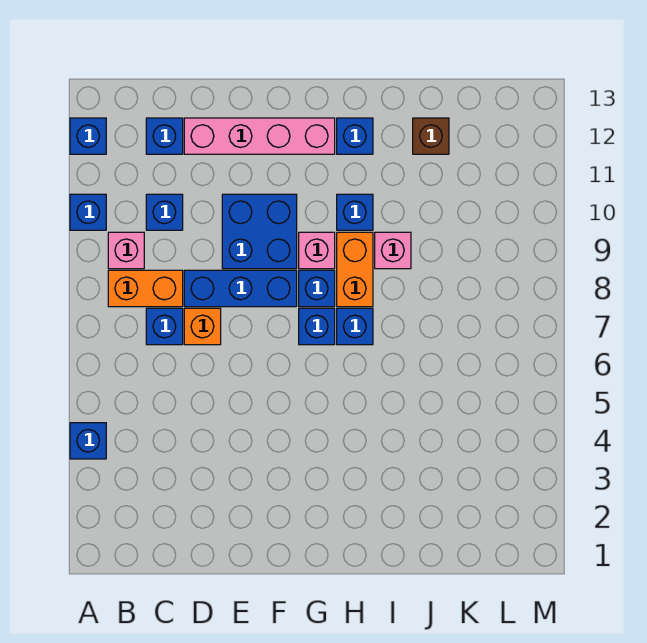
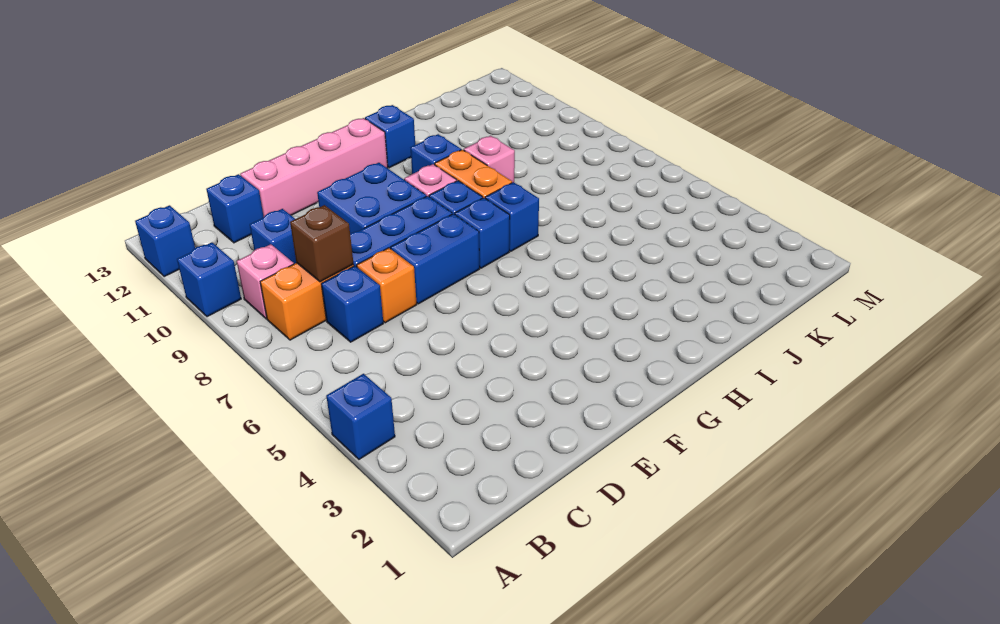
none -> blue brick E7:F7 level 1
brown brick J12 level 1 -> brown brick C8 level 2

